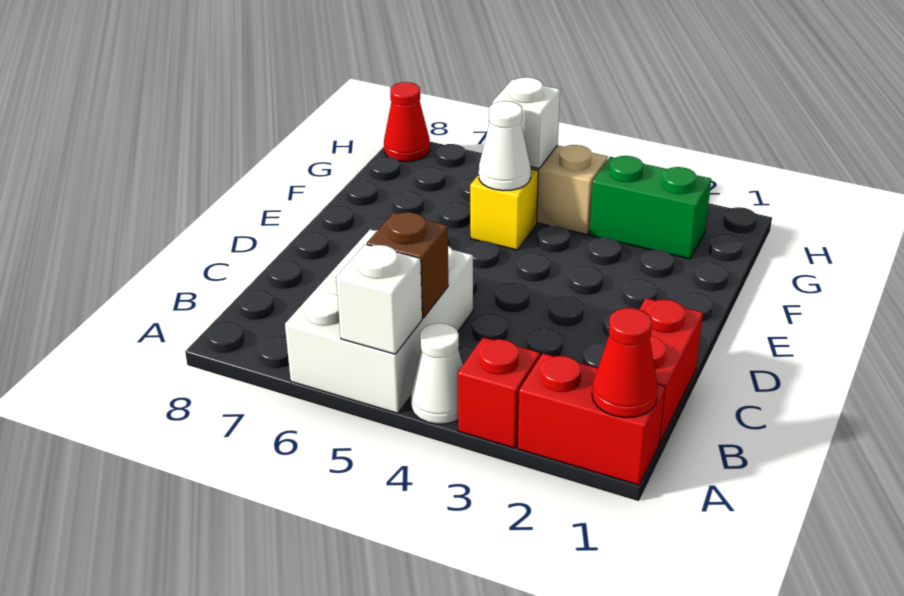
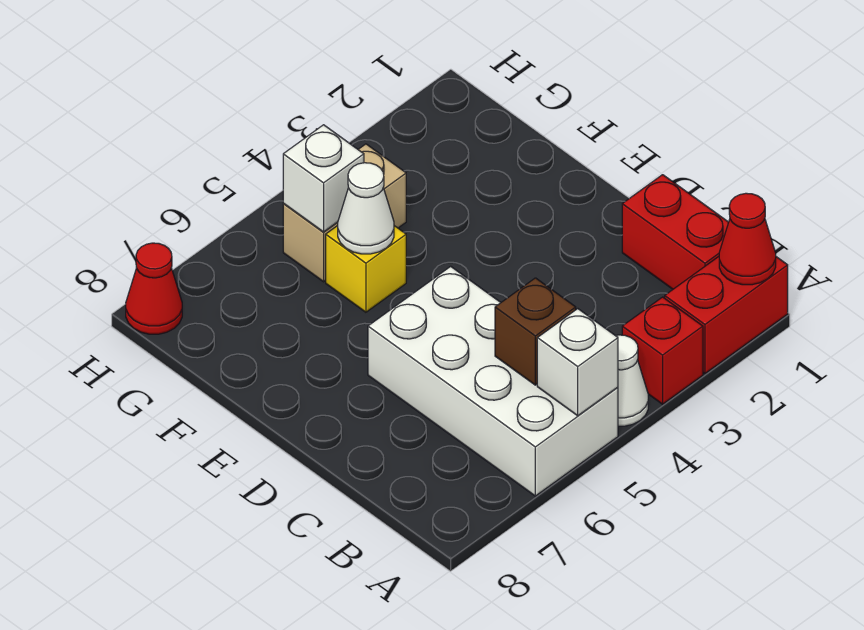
white brick A5:C6 level 1 -> white brick A5:D6 level 1
green brick G2:G3 level 1 -> none

